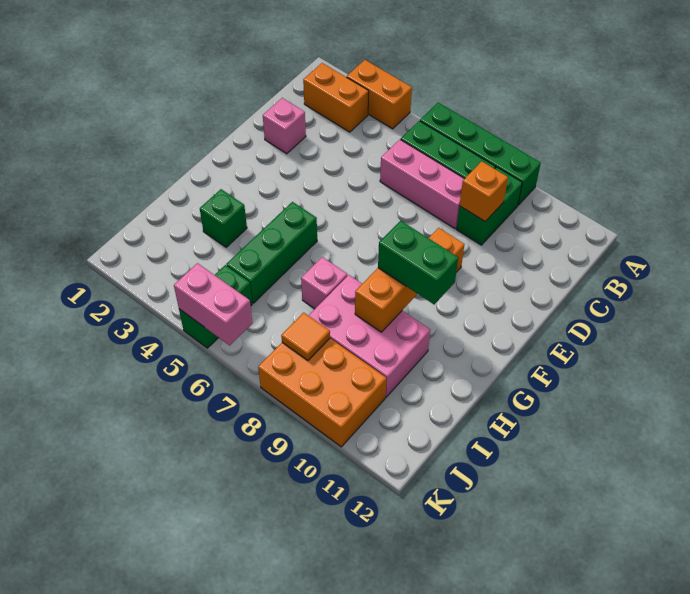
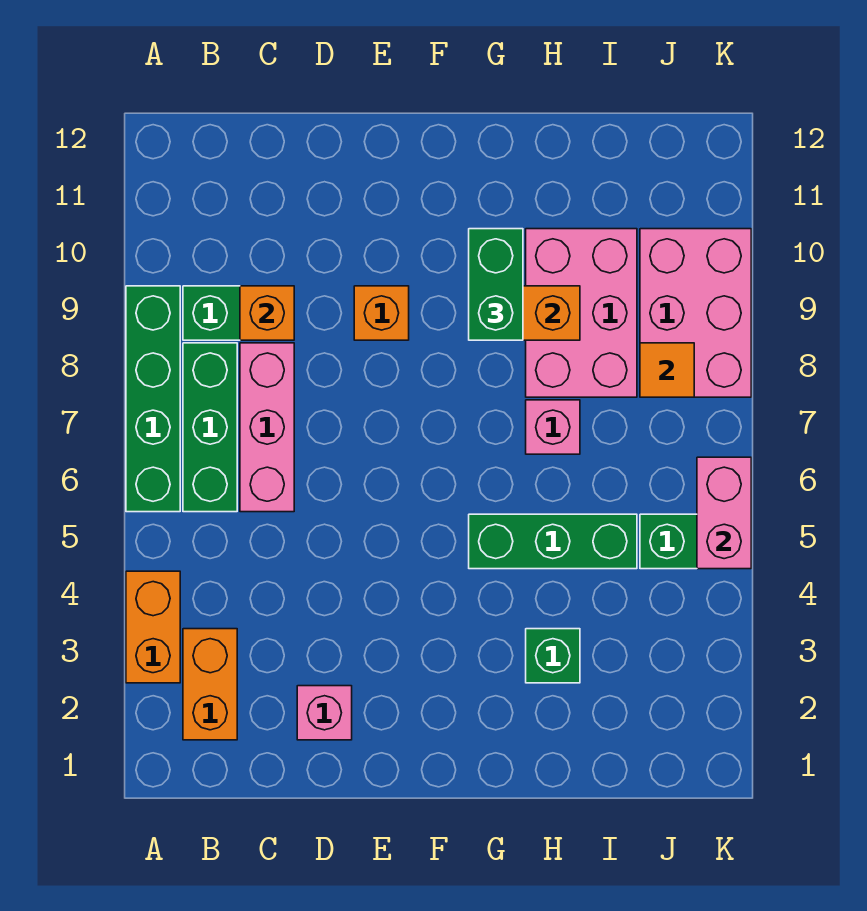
orange brick J8:K10 level 1 -> pink brick J8:K10 level 1

